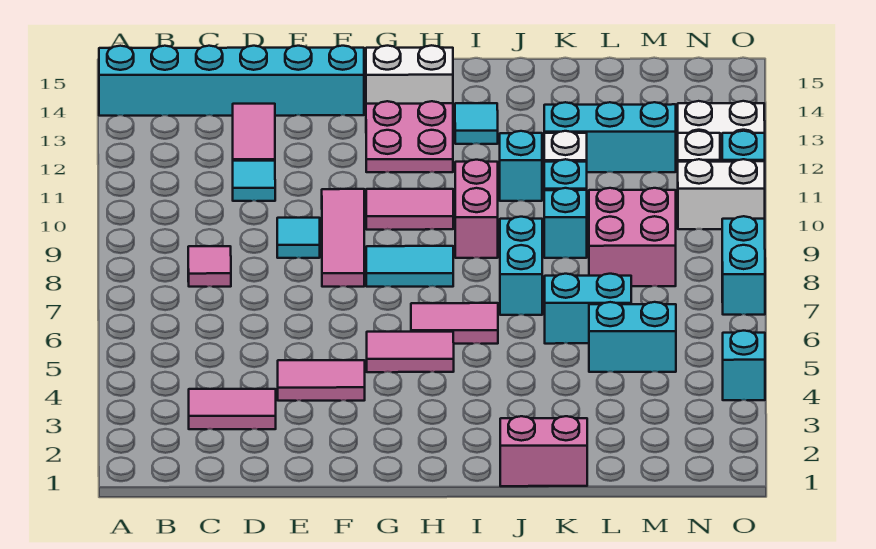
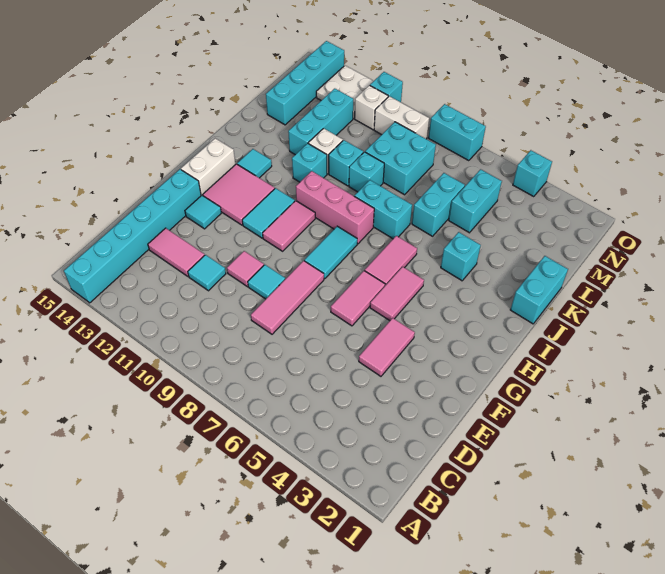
pink tile C3:D3 level 1 -> pink tile F6:G6 level 1
pink tile C8 level 1 -> pink tile E10 level 1
pink tile F8:F10 level 1 -> pink tile D8:F8 level 1
none -> cyan tile F13 level 1
none -> cyan tile G11:H11 level 1
pink plate G12:H13 level 1 -> pink tile G12:H13 level 1
pink brick I9:I10 level 1 -> pink brick I8:I10 level 1
pink brick J1:K1 level 1 -> cyan brick J1:K1 level 1
none -> cyan brick J4 level 1
pink brick L8:M9 level 1 -> cyan brick L8:M9 level 1
none -> cyan brick L14:O14 level 1
white brick N10:O10 level 1 -> white brick N9:N10 level 1

